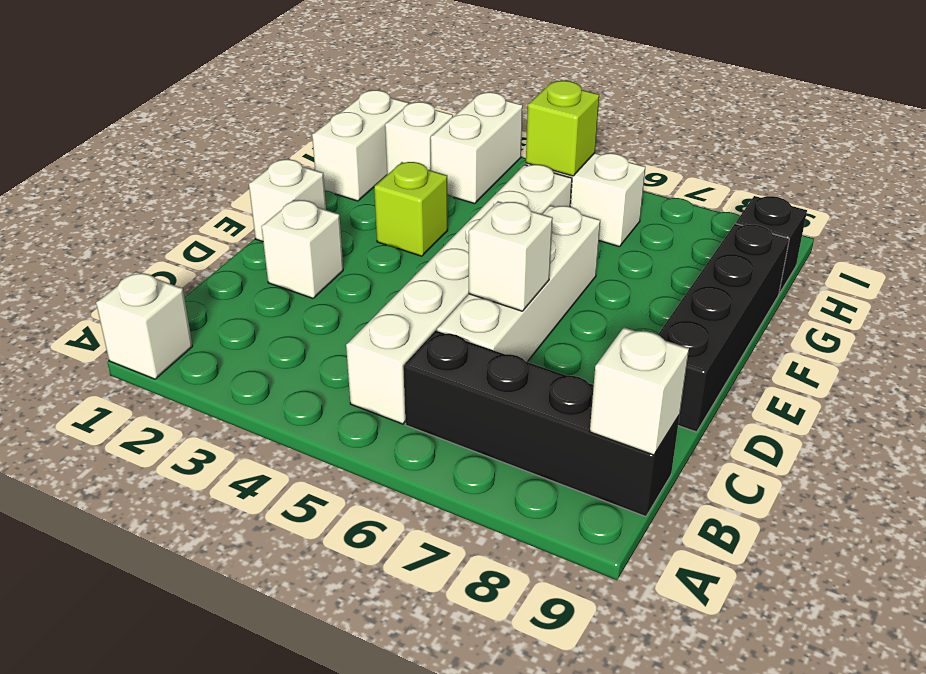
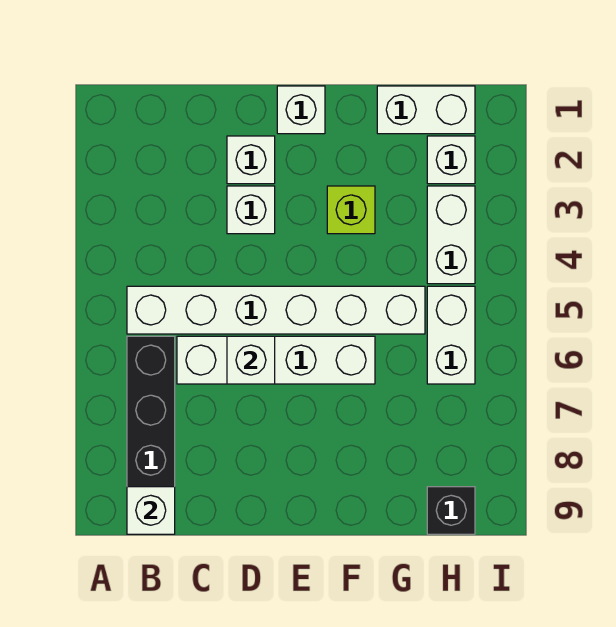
white brick A1 level 1 -> white brick D3 level 1
black brick D9:G9 level 1 -> none
white brick H3:I3 level 1 -> white brick H3:H4 level 1
lime brick H5 level 2 -> none

